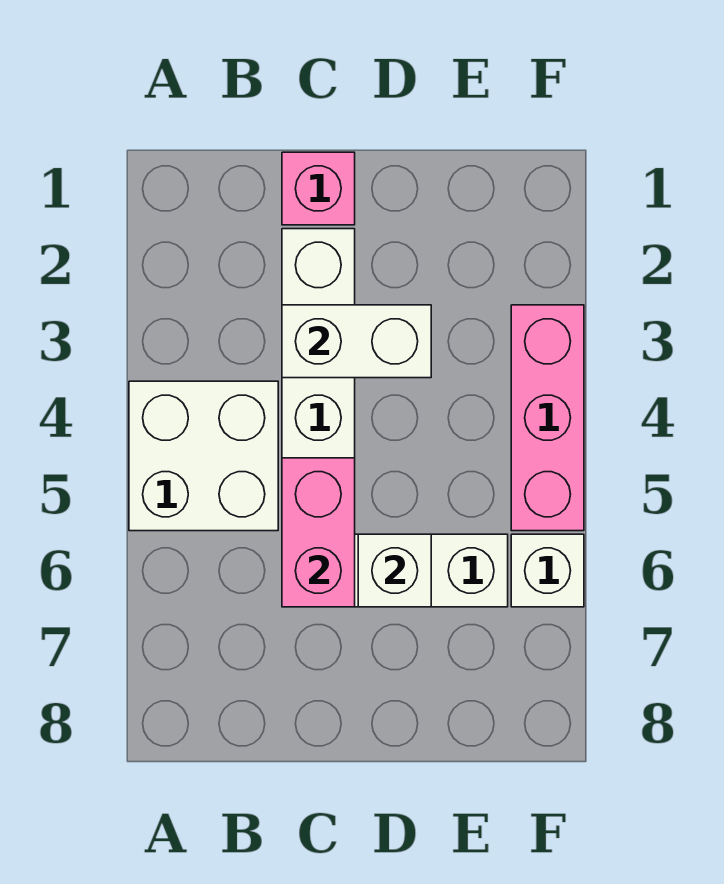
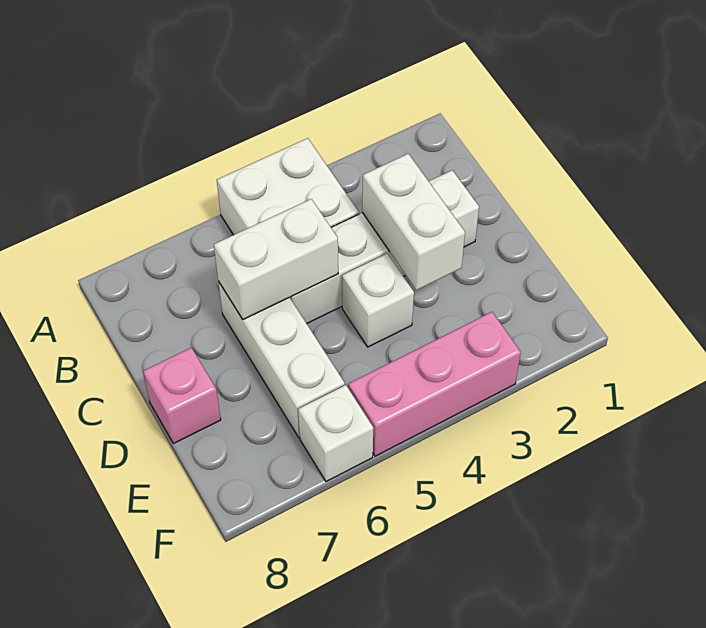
pink brick C1 level 1 -> pink brick D8 level 1
pink brick C5:C6 level 2 -> white brick C5:C6 level 2
white brick D6 level 2 -> white brick D4 level 1

